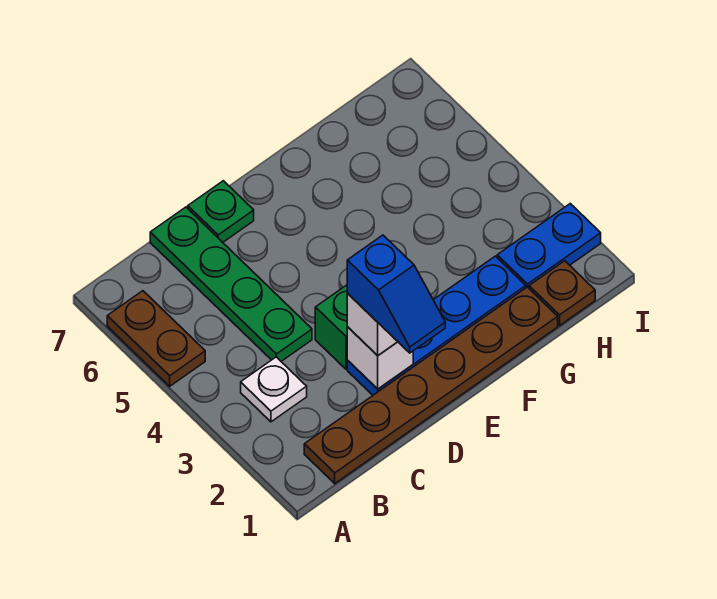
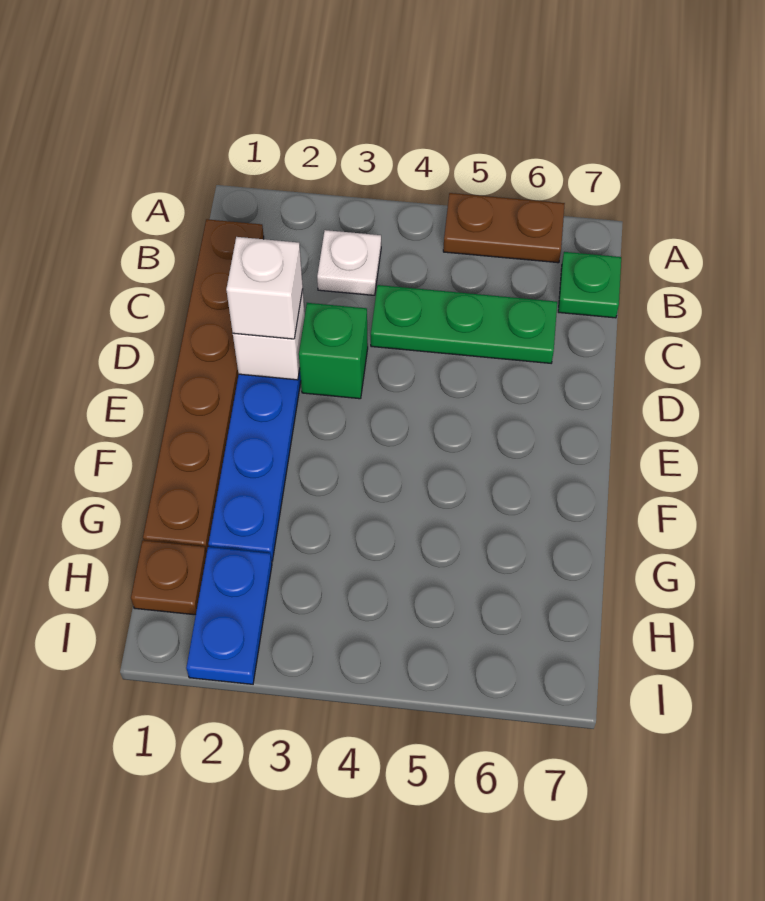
green plate C4:C7 level 1 -> green plate C4:C6 level 1
blue slope D1:D2 level 4 top 2 -> none
green plate D7 level 1 -> green plate B7 level 1

